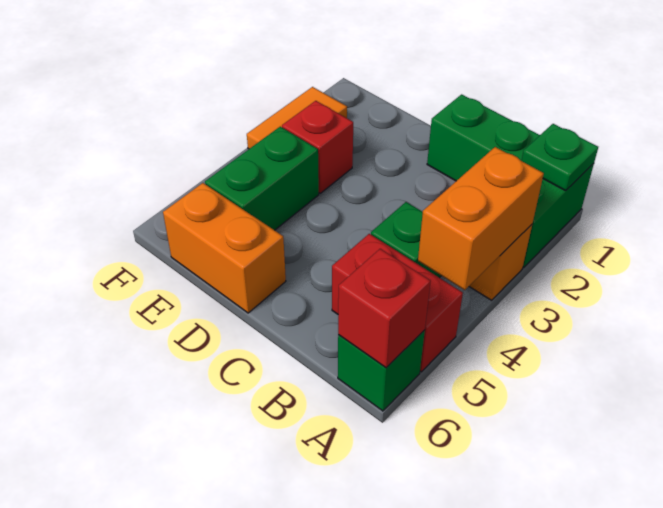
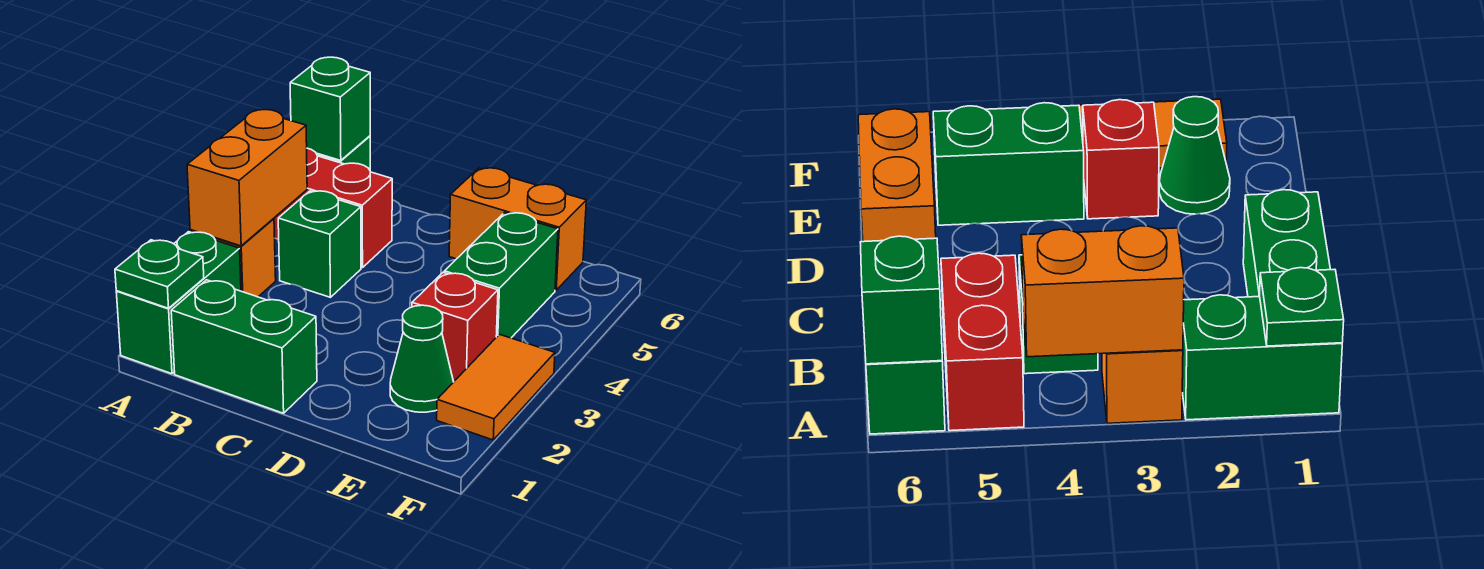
red brick A6 level 2 -> green brick A6 level 2
none -> green cone E2 level 1

